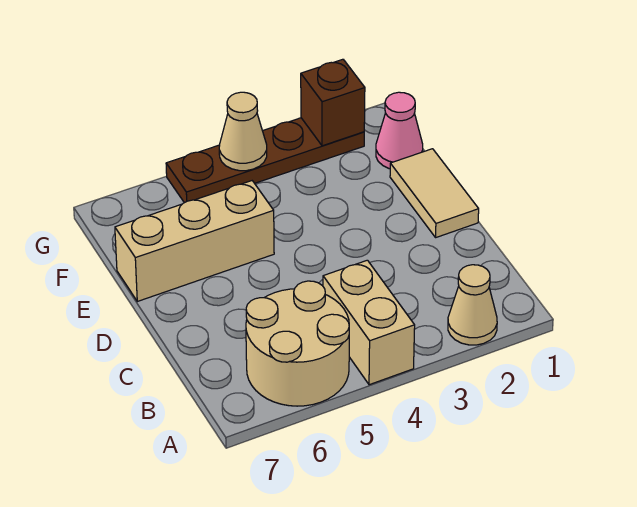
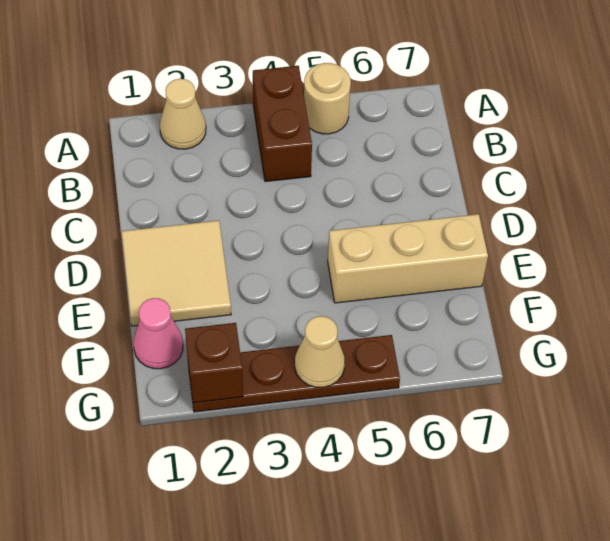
tan brick A4:B4 level 1 -> brown brick A4:B4 level 1
tan round brick A5:B6 level 1 -> tan round brick A5 level 1
tan tile D1:E1 level 1 -> tan tile D1:E2 level 1

